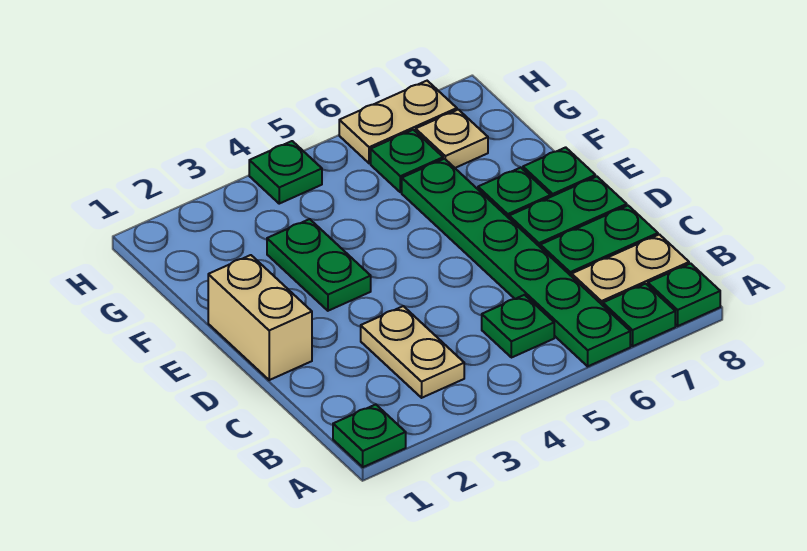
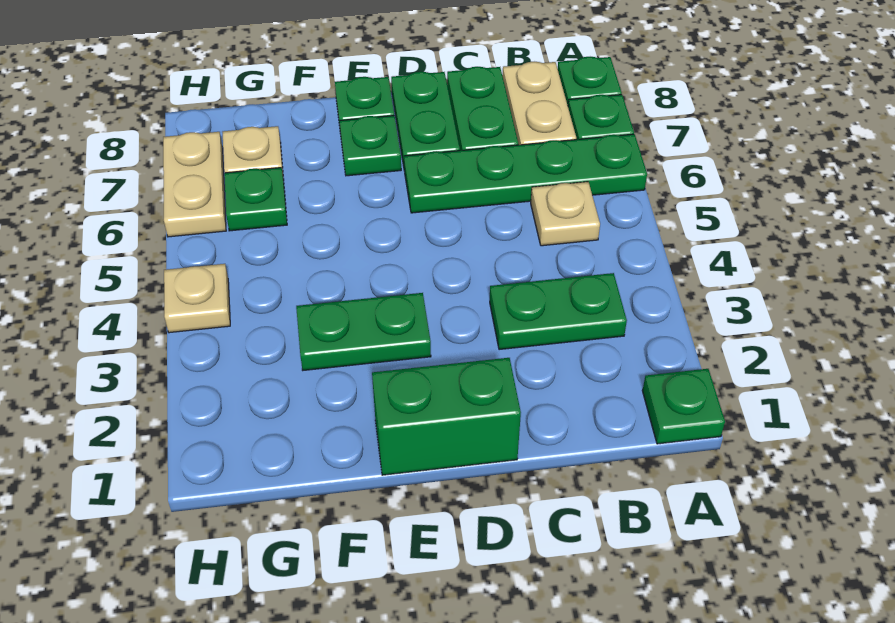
green plate A6:F6 level 1 -> green plate A6:D6 level 1
tan plate B3:C3 level 1 -> green plate B3:C3 level 1
green plate B5 level 1 -> tan plate B5 level 1
tan brick D1:E1 level 1 -> green brick D1:E1 level 1
green plate H4 level 1 -> tan plate H4 level 1

